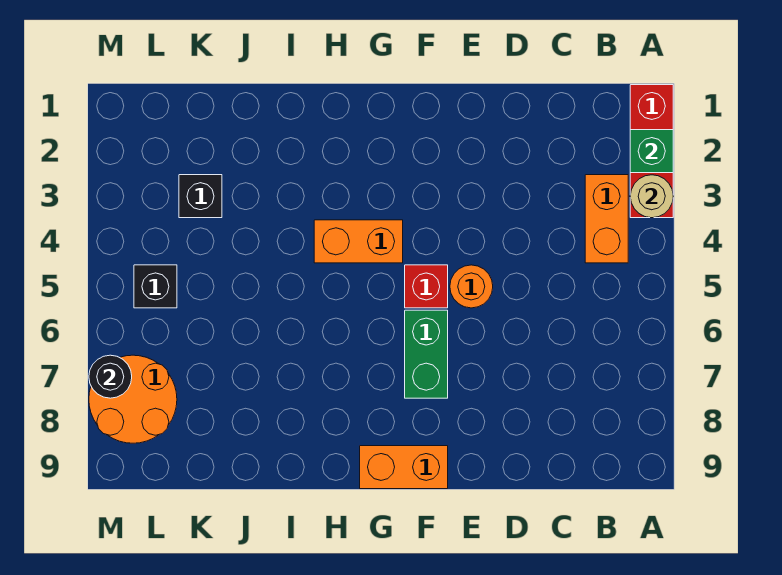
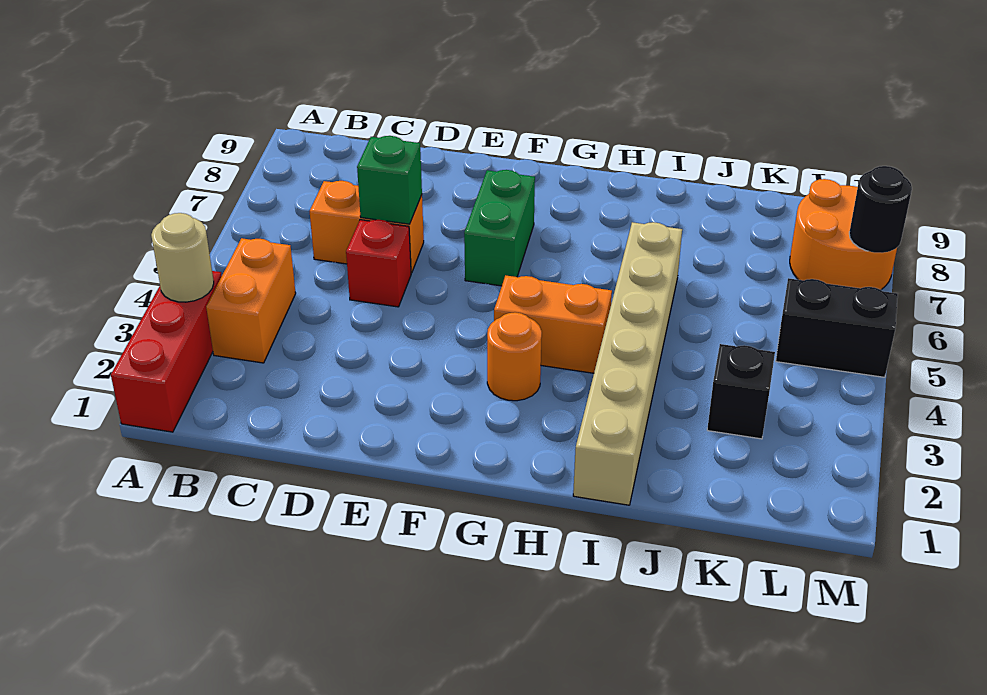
green brick A2 level 2 -> green brick D6 level 2
orange round brick E5 level 1 -> orange round brick G3 level 1
red brick F5 level 1 -> red brick D5 level 1
orange brick F9:G9 level 1 -> orange brick C6:D6 level 1
none -> tan brick I1:I6 level 1
black brick L5 level 1 -> black brick L5:M5 level 1

